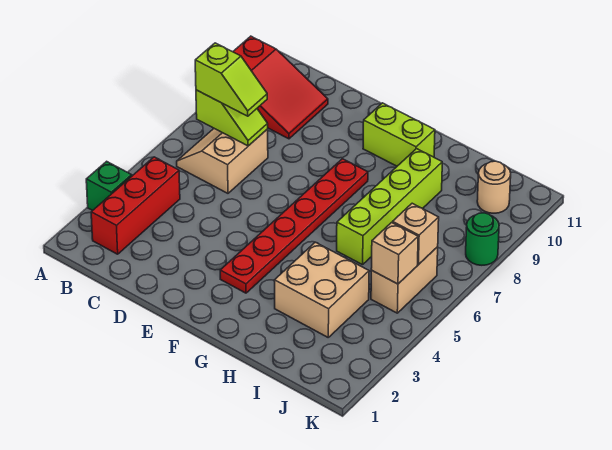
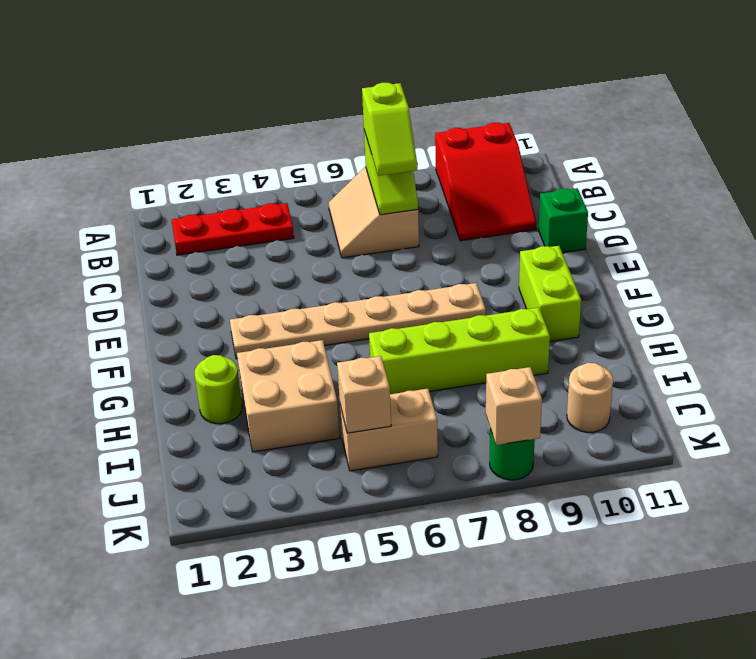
green brick A3 level 1 -> green brick D11 level 1
red brick B2:B4 level 1 -> red plate B2:B4 level 1
tan slope B6:C7 level 1 top C -> tan slope B6:C7 level 1 top 7
red plate F3:F8 level 1 -> tan plate F3:F8 level 1
none -> lime round brick H2 level 1
tan brick J6 level 2 -> tan brick K8 level 2

